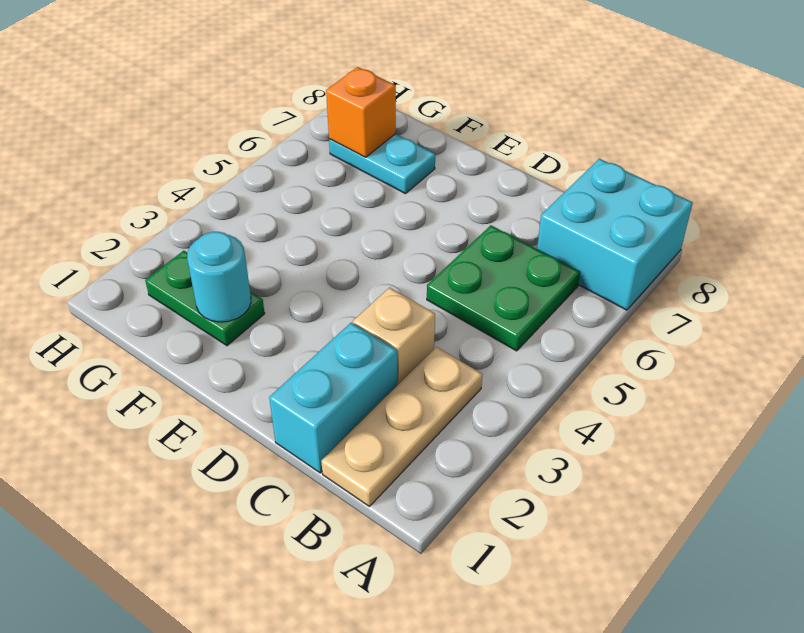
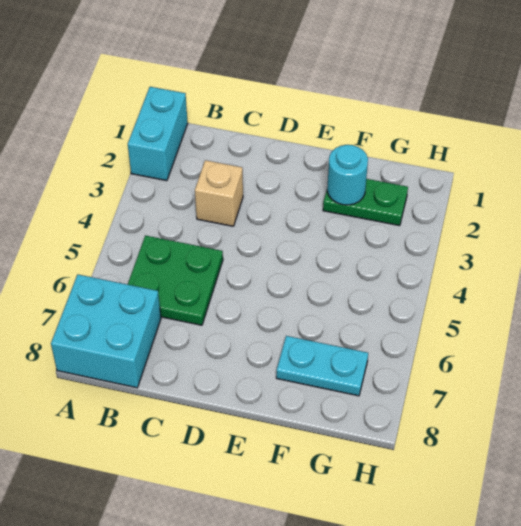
tan plate B1:B3 level 1 -> none
cyan brick C1:C2 level 1 -> cyan brick A1:A2 level 1
orange brick G7 level 2 -> none

